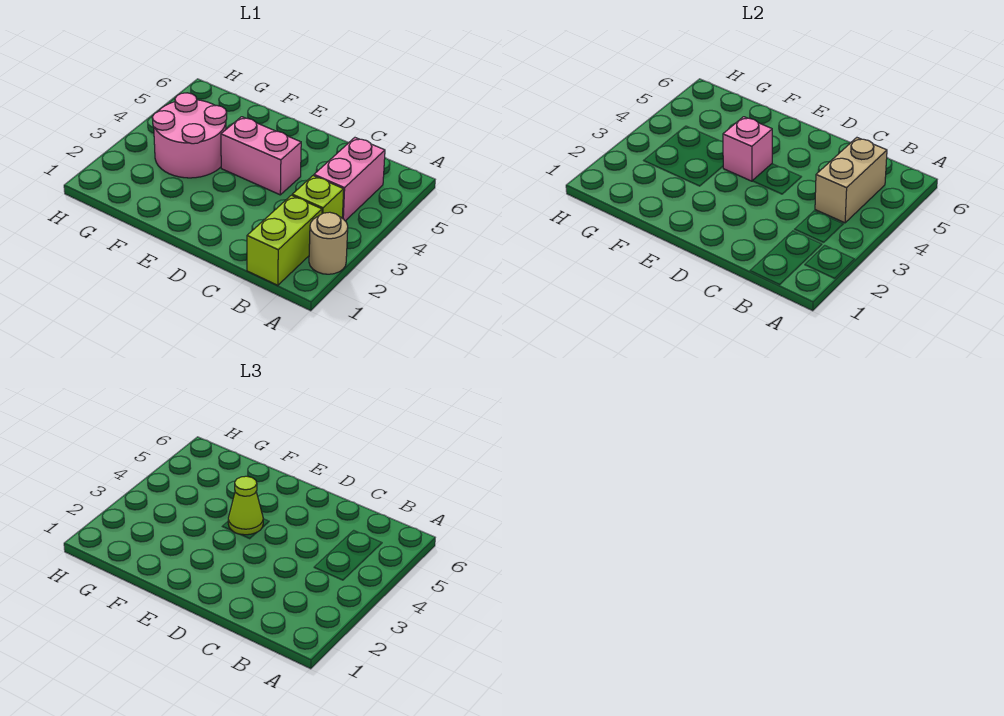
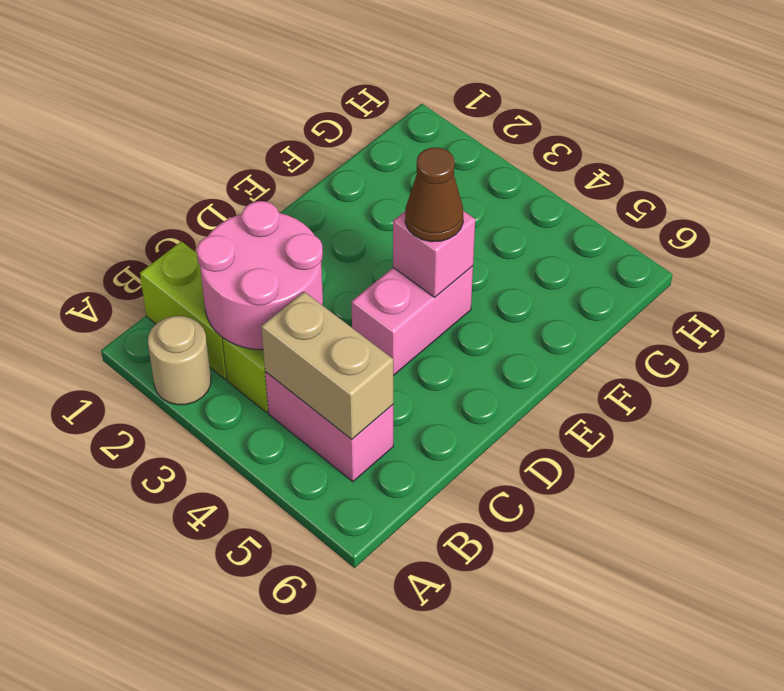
lime cone E4 level 3 -> brown cone E4 level 3
pink round brick F3:G4 level 1 -> pink round brick B2:C3 level 2

